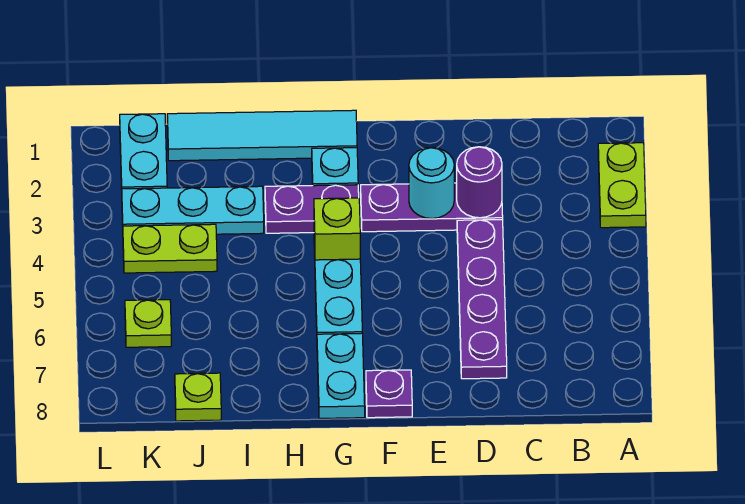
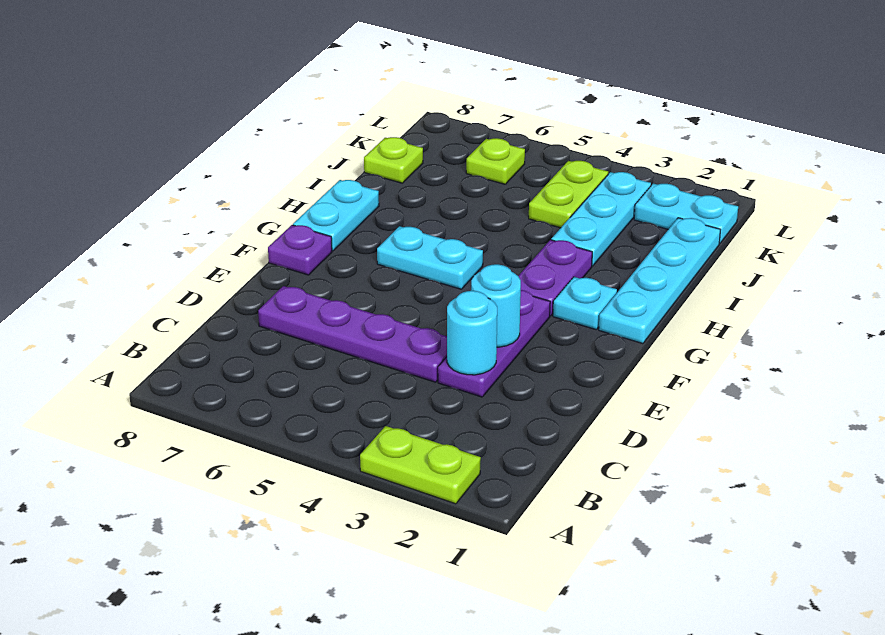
purple round brick D3 level 2 -> cyan round brick D3 level 2
cyan tile G1:J1 level 1 -> cyan plate G1:J1 level 1
lime brick G4 level 1 -> none
cyan plate G7:G8 level 1 -> cyan plate G8:H8 level 1

